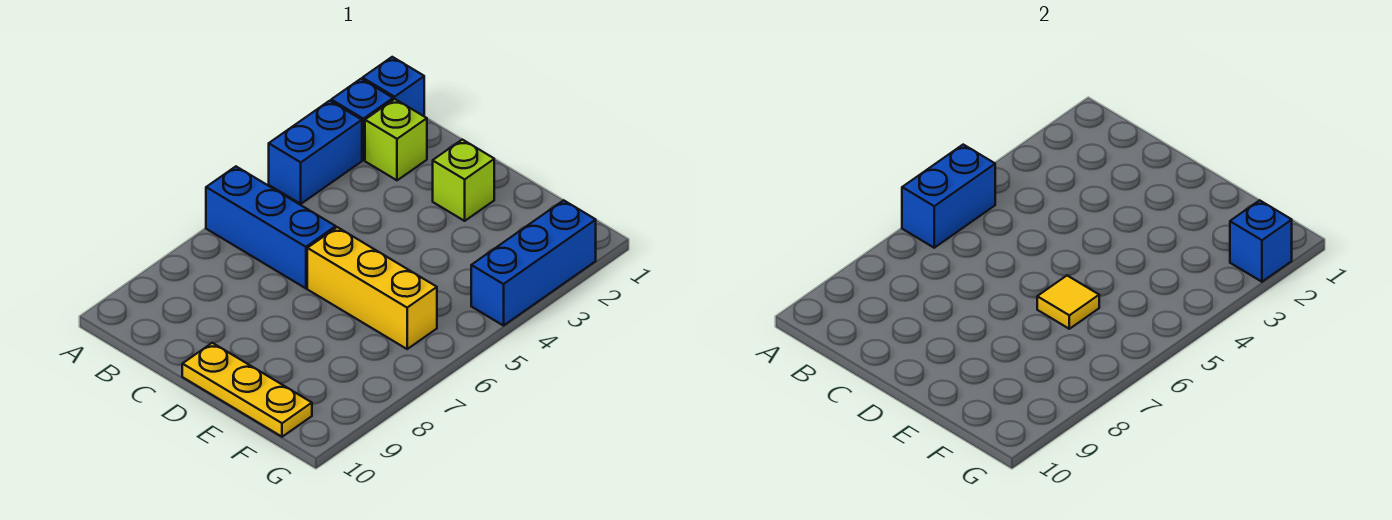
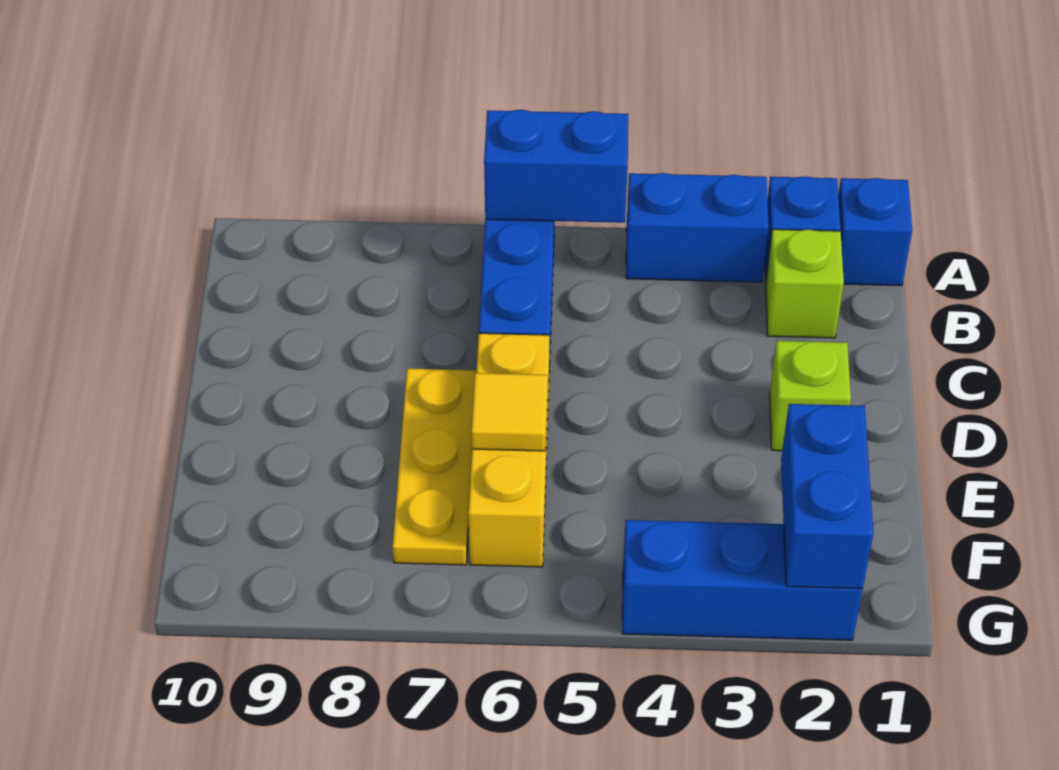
yellow plate D10:F10 level 1 -> yellow plate D7:F7 level 1
blue brick G2 level 2 -> blue brick F2:G2 level 2

